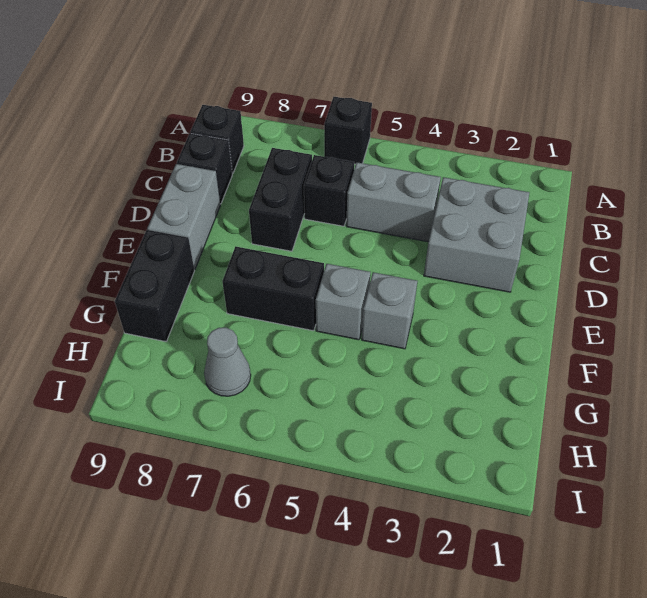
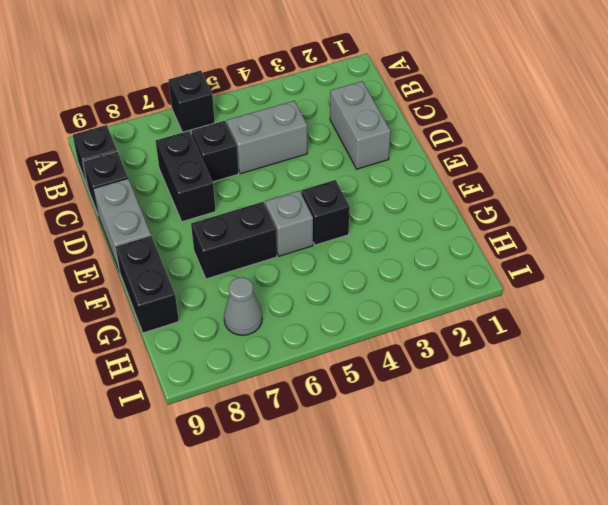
grey brick C2:D3 level 1 -> grey brick C2:D2 level 1
grey brick F4 level 1 -> black brick F4 level 1

